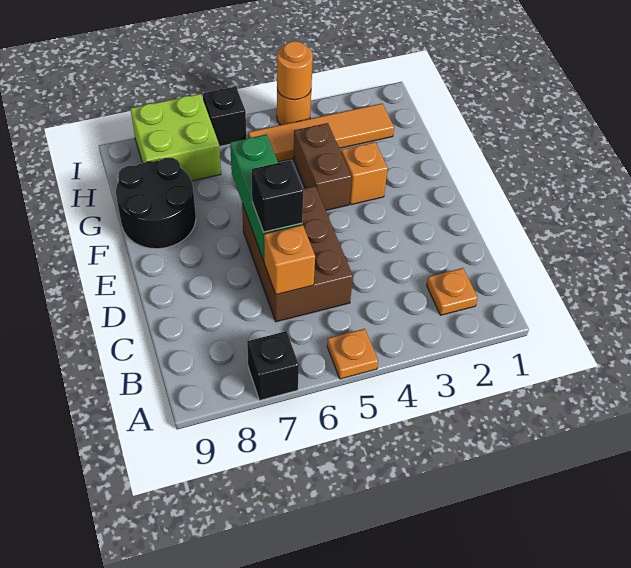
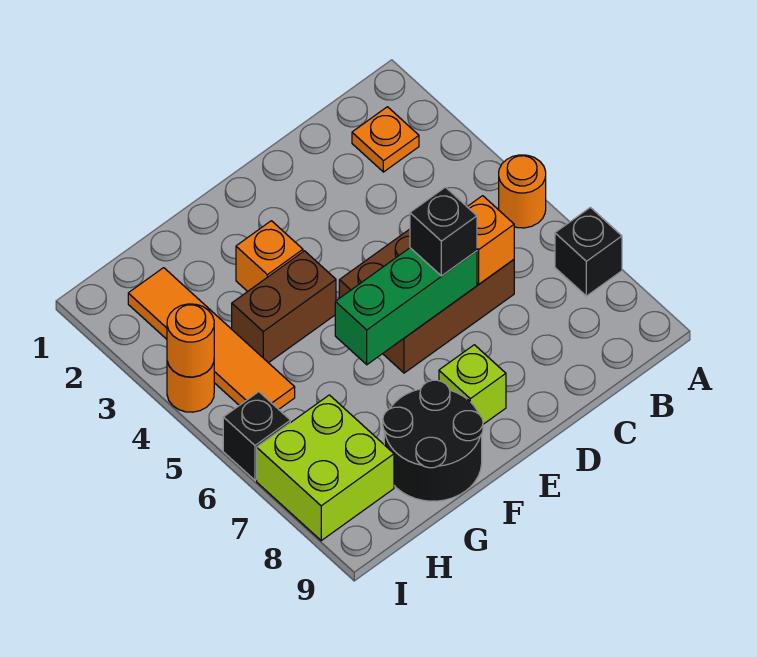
orange plate A5 level 1 -> orange round brick A5 level 1
none -> lime brick E8 level 1

